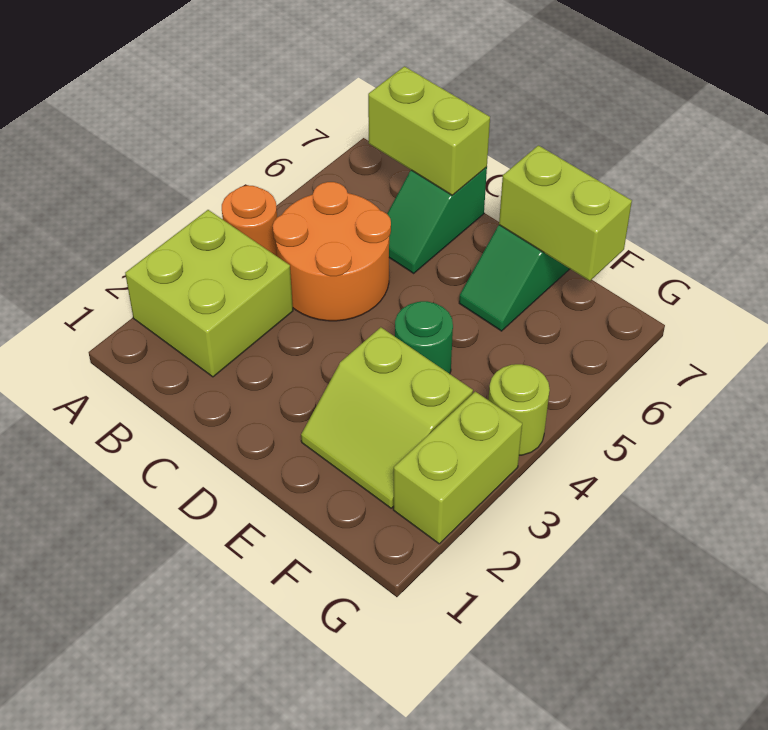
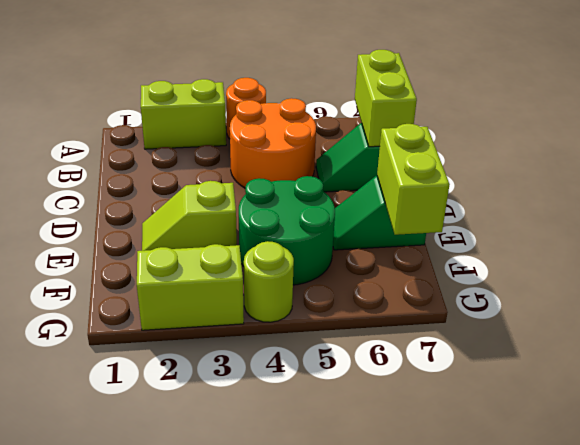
lime brick A2:B3 level 1 -> lime brick A2:A3 level 1
lime slope E2:F3 level 1 top 3 -> lime slope E2:E3 level 1 top 3
green round brick E4 level 1 -> green round brick E4:F5 level 1

